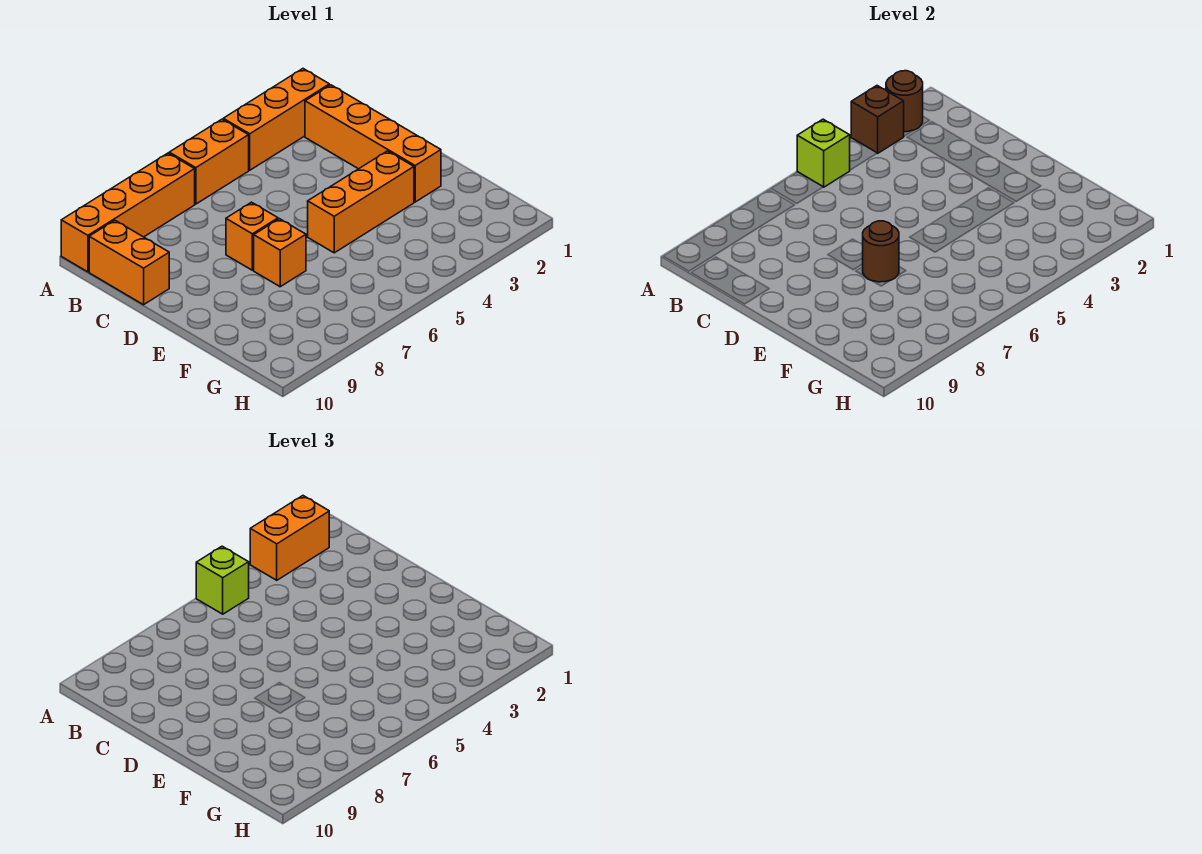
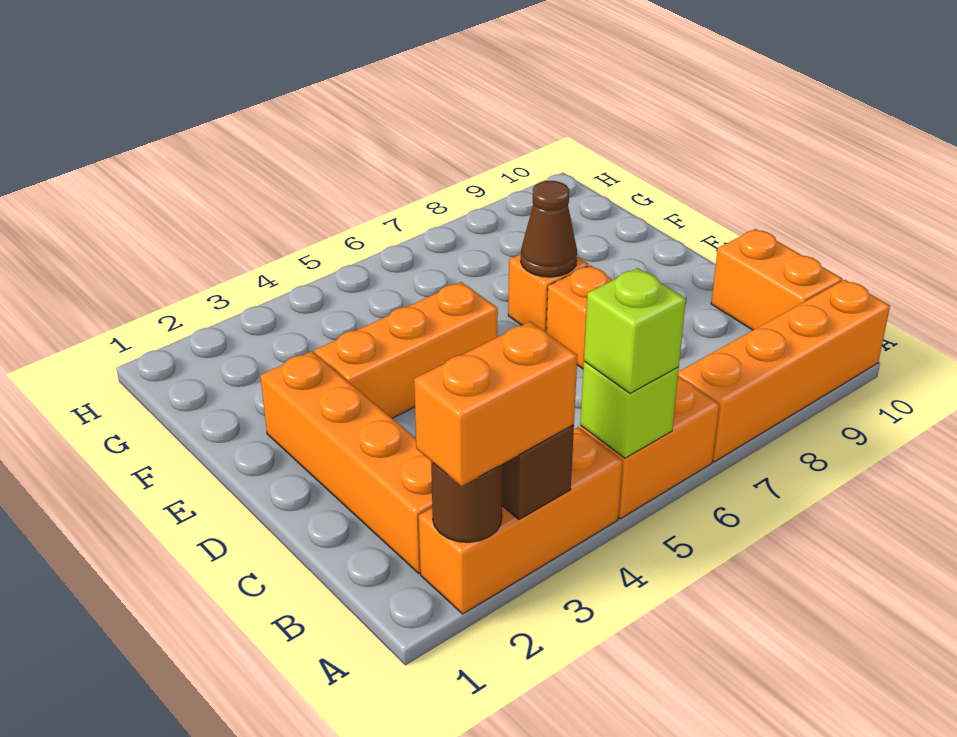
brown round brick E7 level 2 -> brown cone E7 level 2

